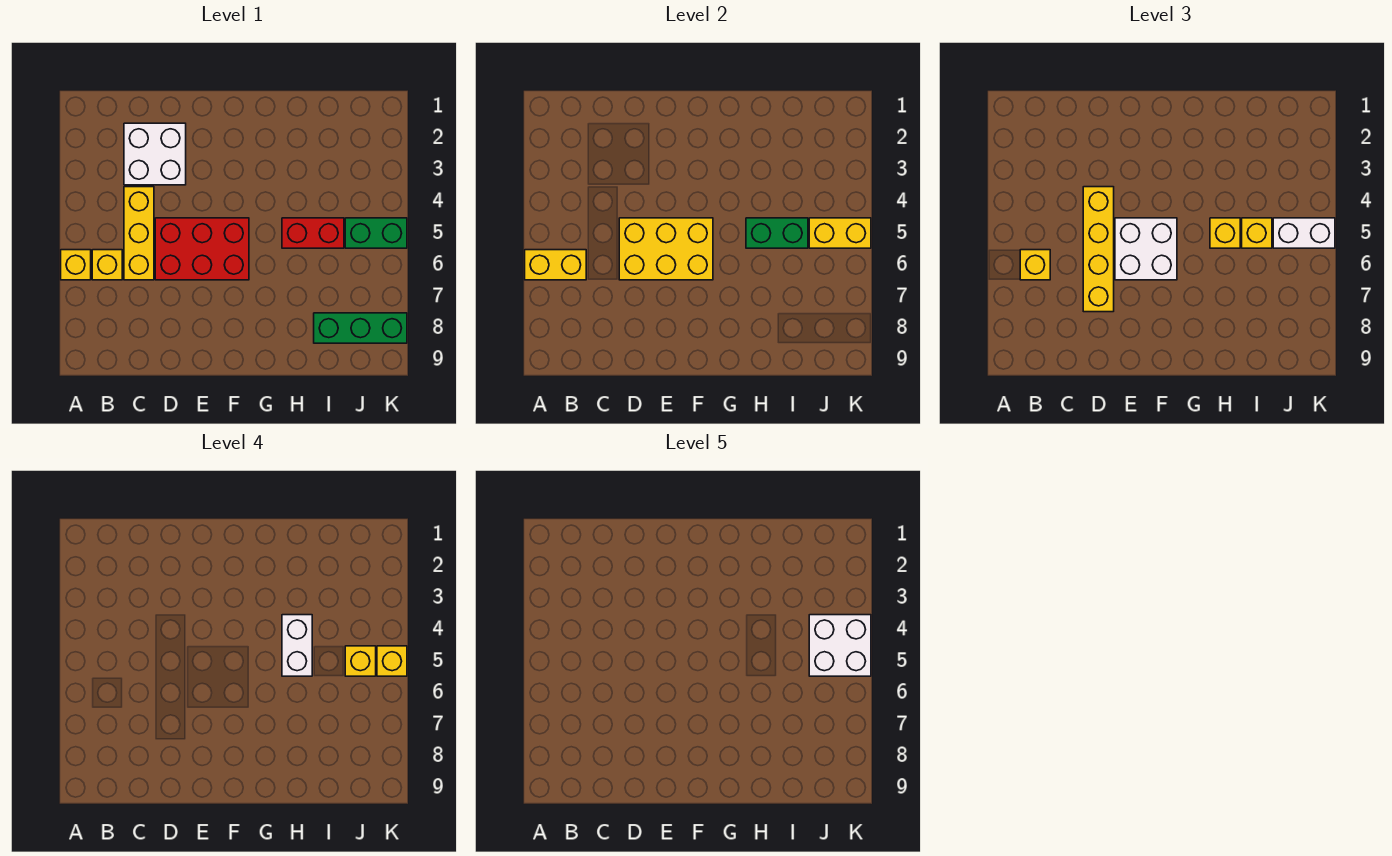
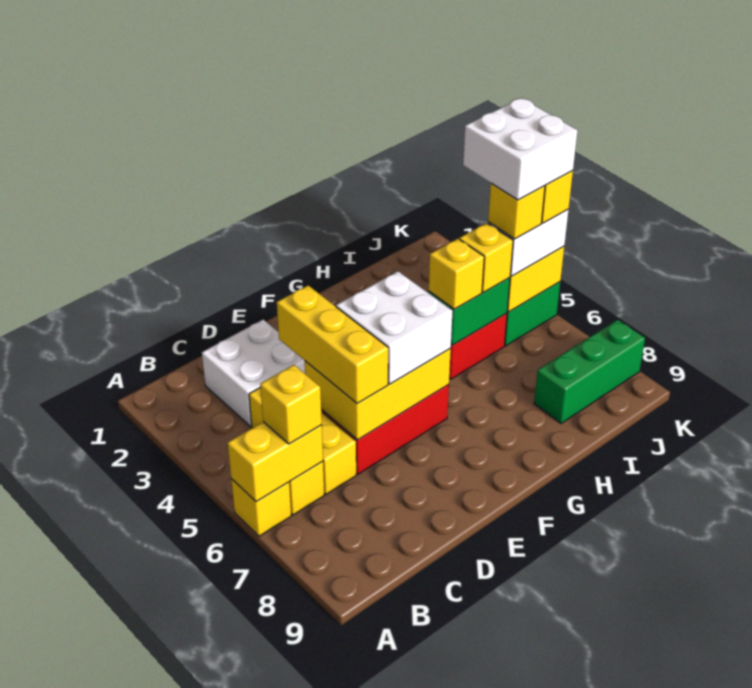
yellow brick D4:D7 level 3 -> yellow brick D4:D6 level 3
white brick H4:H5 level 4 -> none

